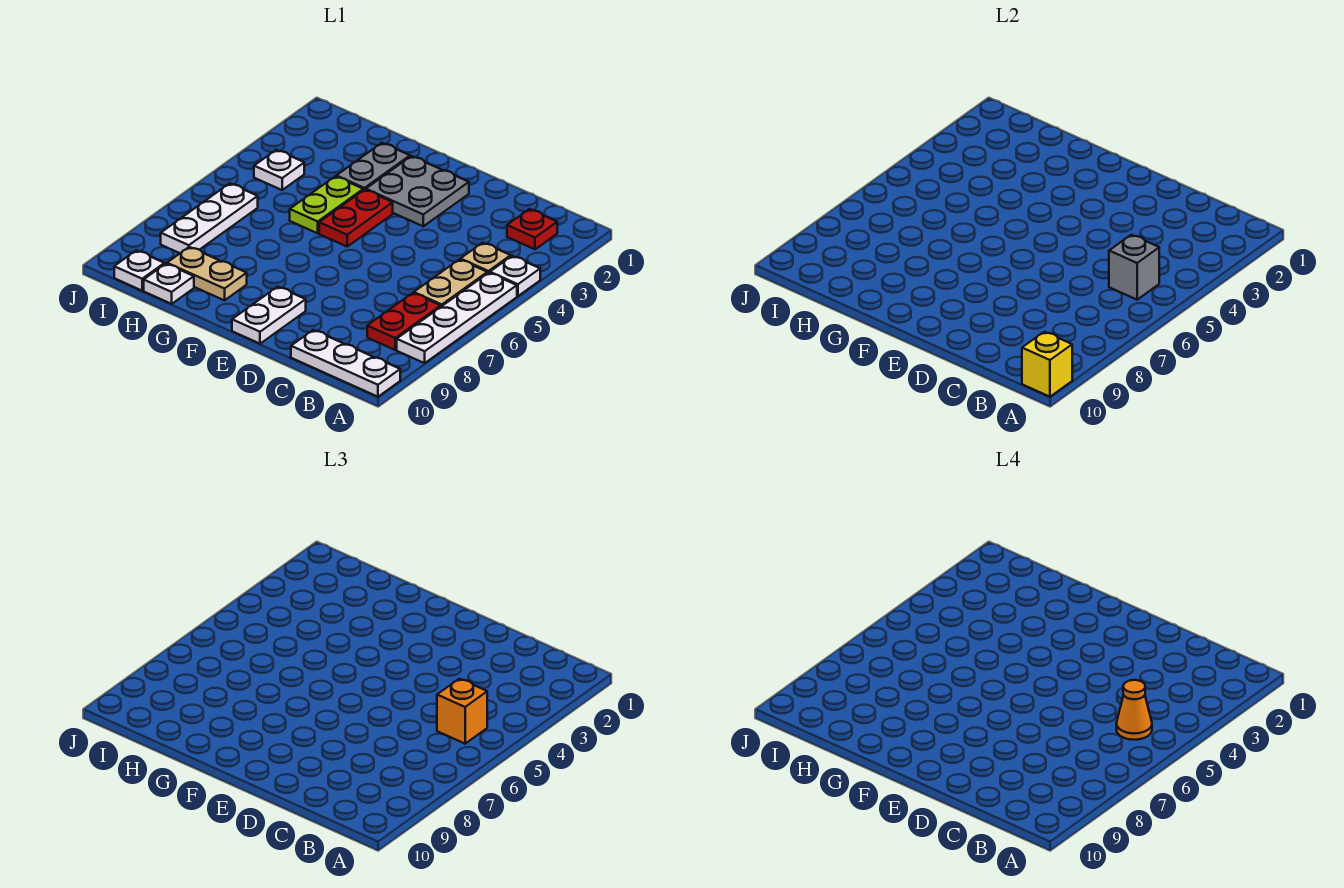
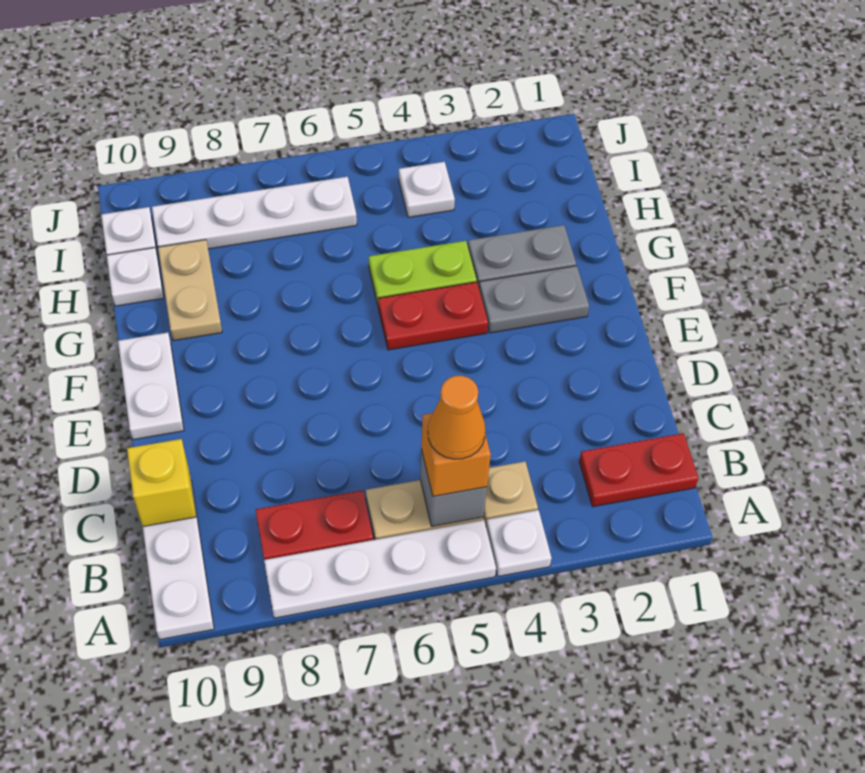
yellow brick A10 level 2 -> yellow brick C10 level 2
red plate B2 level 1 -> red plate B1:B2 level 1
grey plate E2:F3 level 1 -> grey plate F2:F3 level 1
white plate E9:E10 level 1 -> white plate E10:F10 level 1
white plate I6:I8 level 1 -> white plate I6:I9 level 1

